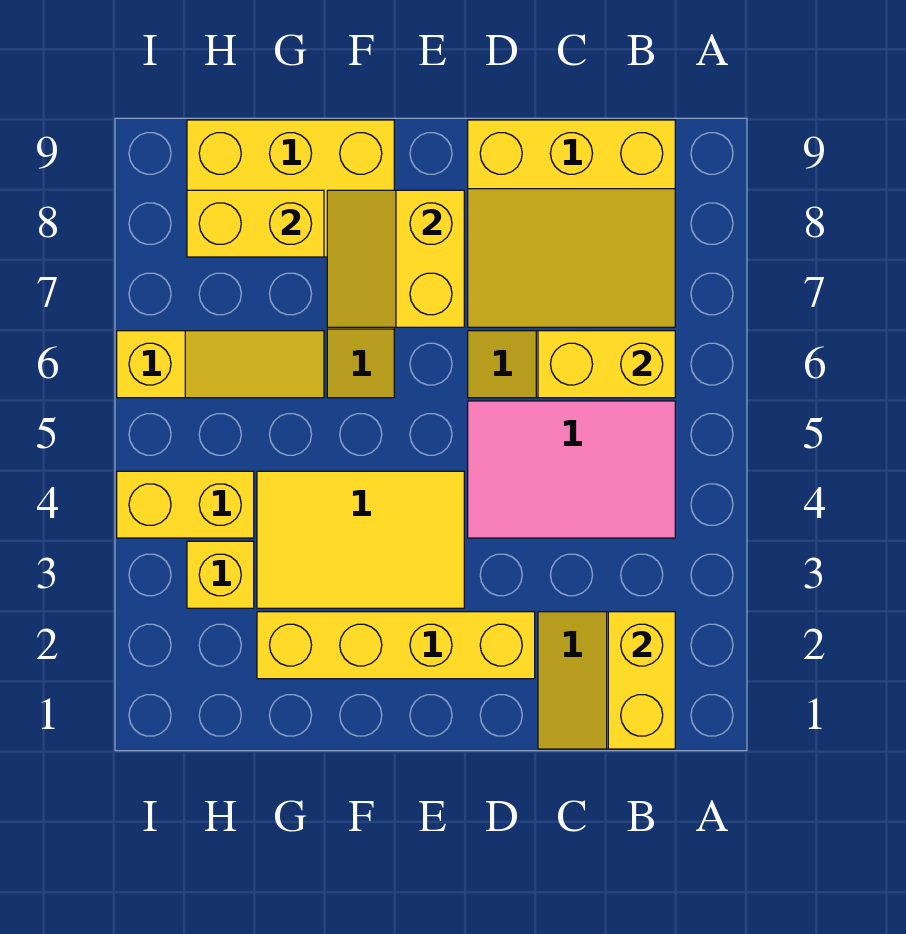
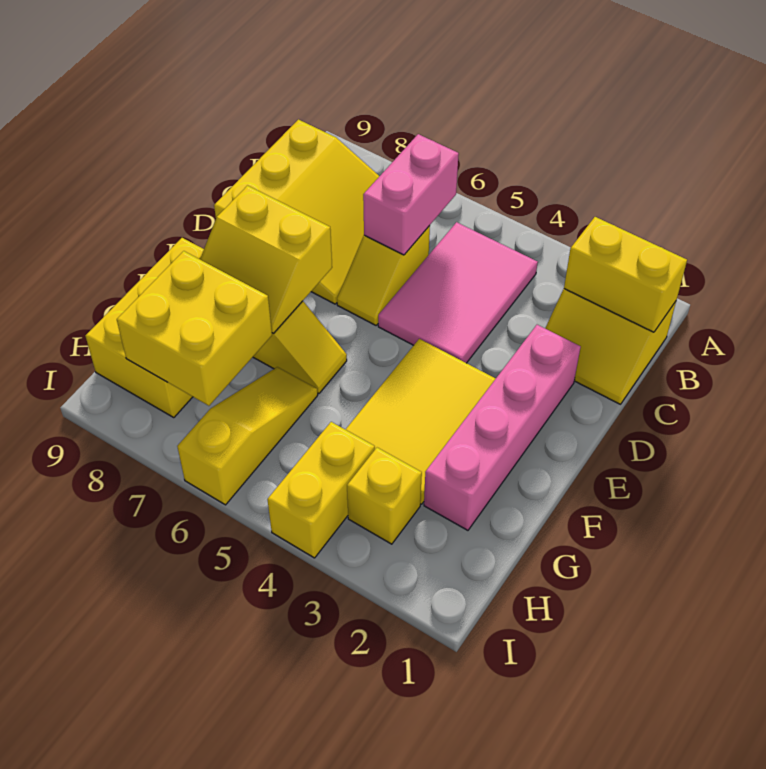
yellow brick B6:C6 level 2 -> pink brick B6:C6 level 2
yellow brick D2:G2 level 1 -> pink brick D2:G2 level 1
yellow brick G8:H8 level 2 -> yellow brick G7:H8 level 2

